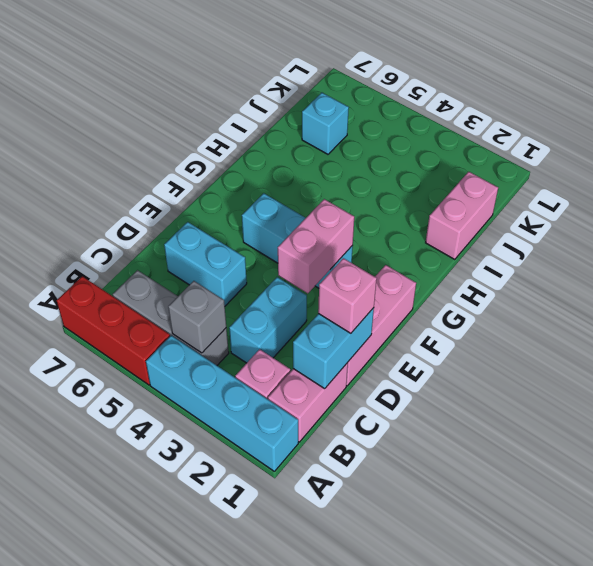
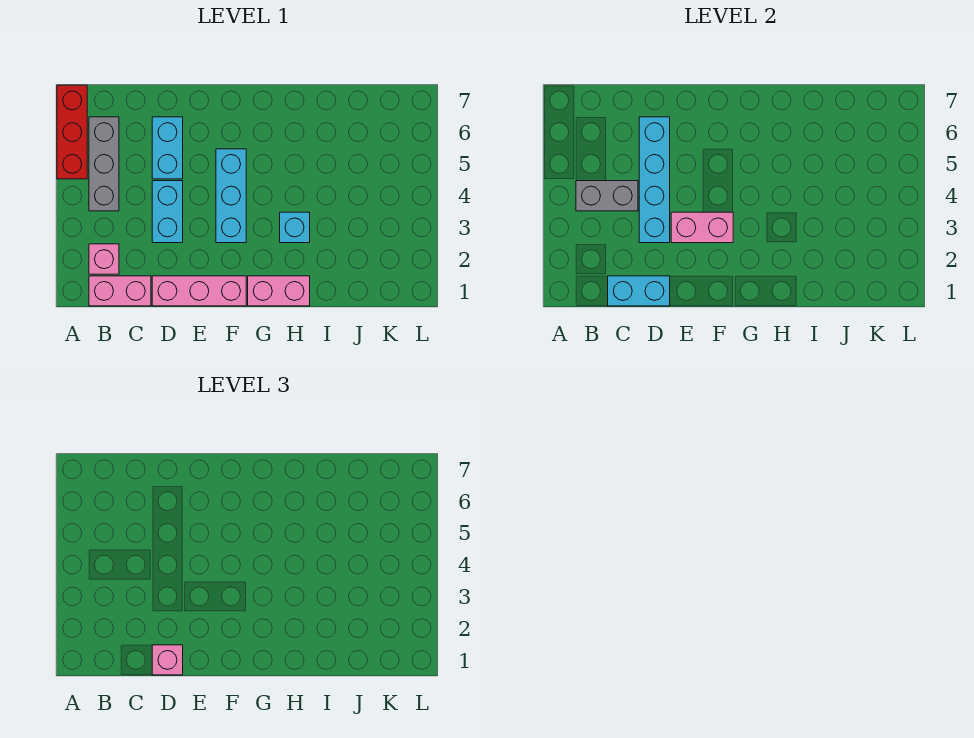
cyan brick A1:A4 level 1 -> cyan brick D3:D6 level 2
grey brick B4 level 2 -> grey brick B4:C4 level 2
cyan brick C3:D3 level 1 -> cyan brick D3:D4 level 1
pink brick I1:J1 level 1 -> pink brick G1:H1 level 1
cyan brick J6 level 1 -> cyan brick H3 level 1

